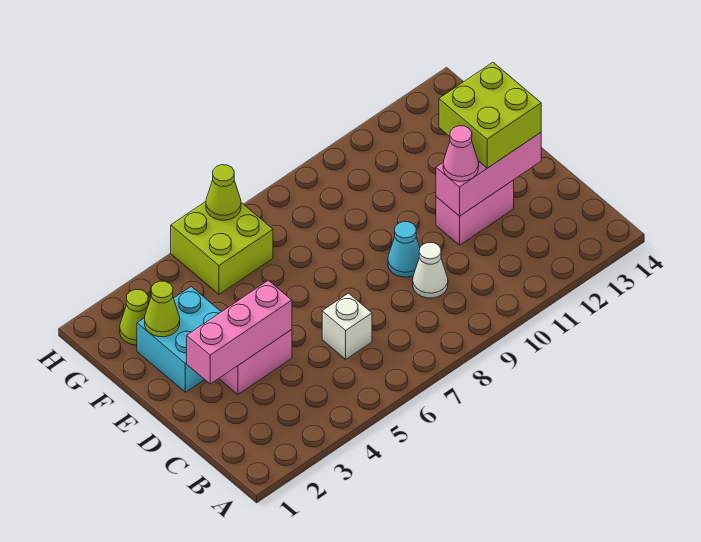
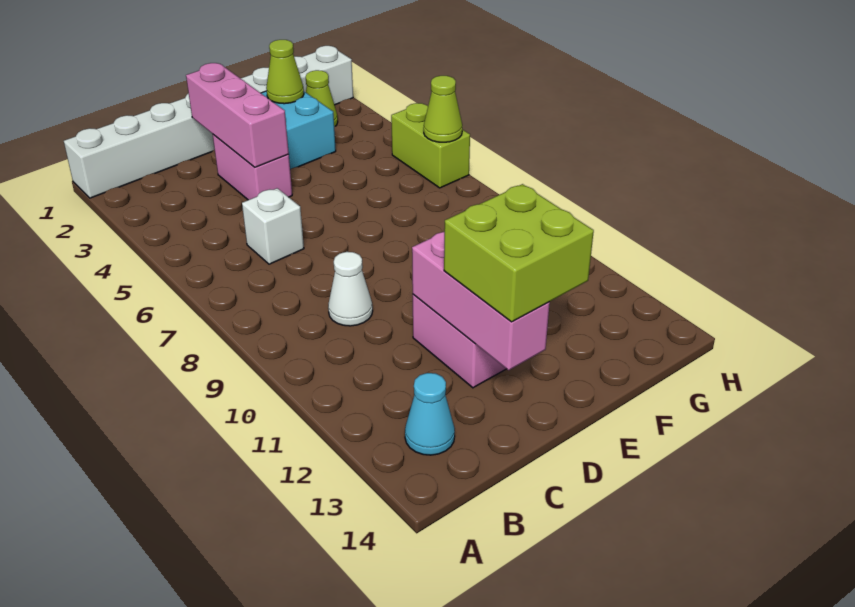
none -> white brick A1:H1 level 1
cyan cone D9 level 1 -> cyan cone B13 level 1
pink cone D11 level 3 -> none
lime brick G5:H6 level 1 -> lime brick H5:H6 level 1

